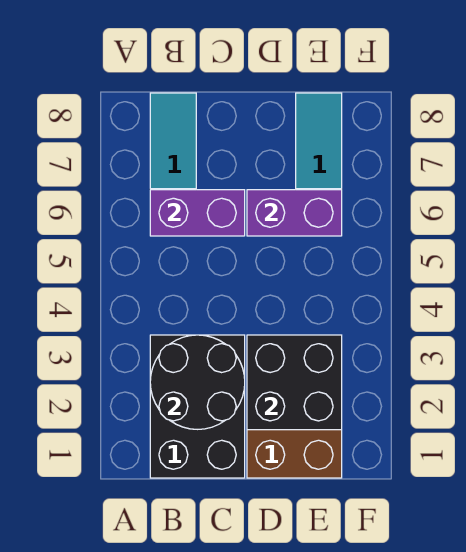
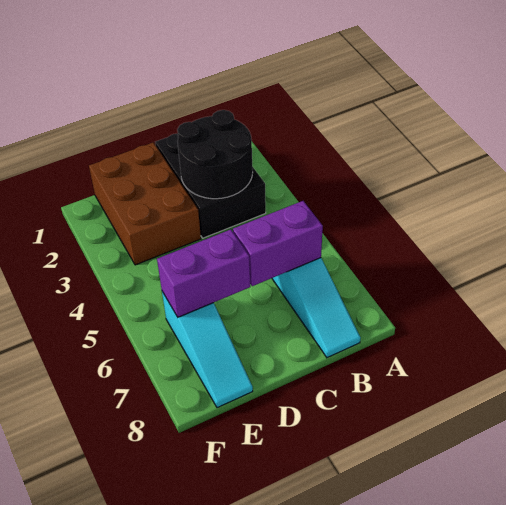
black brick D2:E3 level 2 -> none

